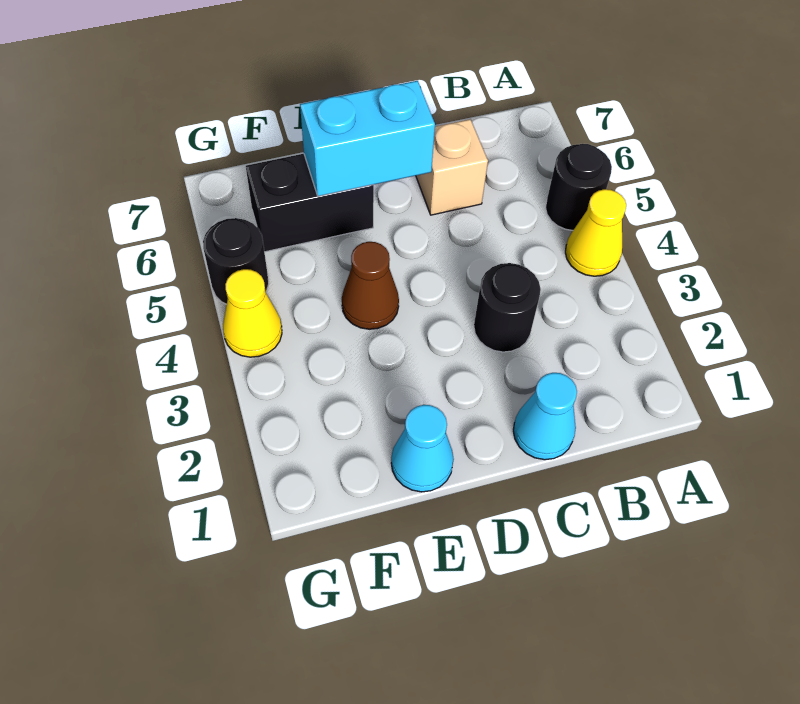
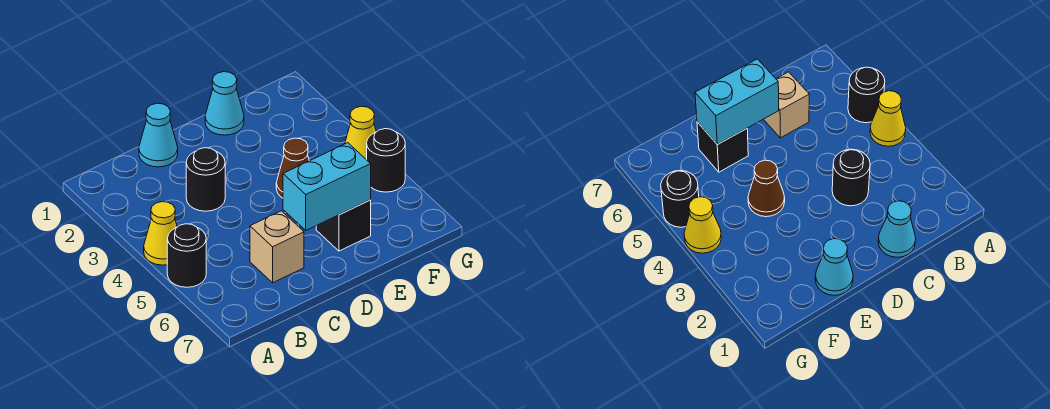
black brick E6:F6 level 1 -> black brick E6 level 1

